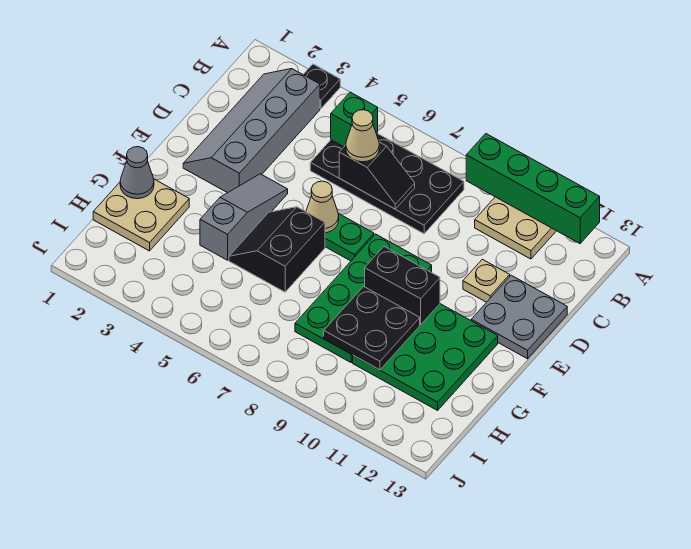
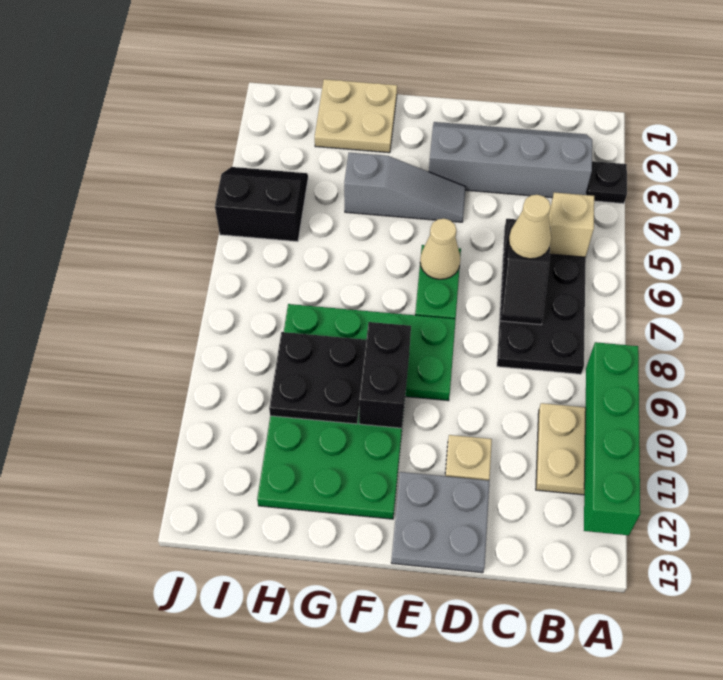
green brick B5 level 2 -> tan brick B5 level 2
black slope F5:G6 level 1 top 6 -> black slope I4:J5 level 1 top 5
grey cone G1 level 2 -> none

